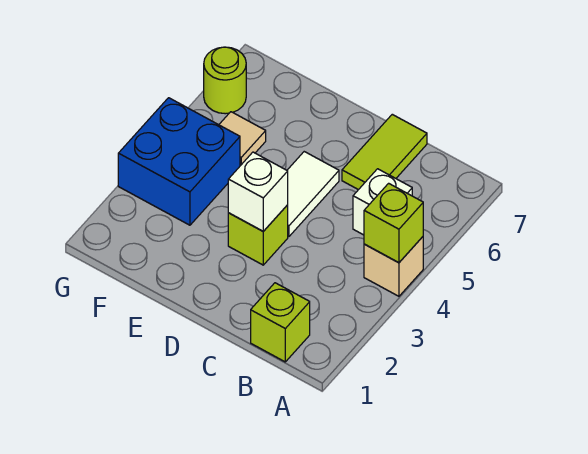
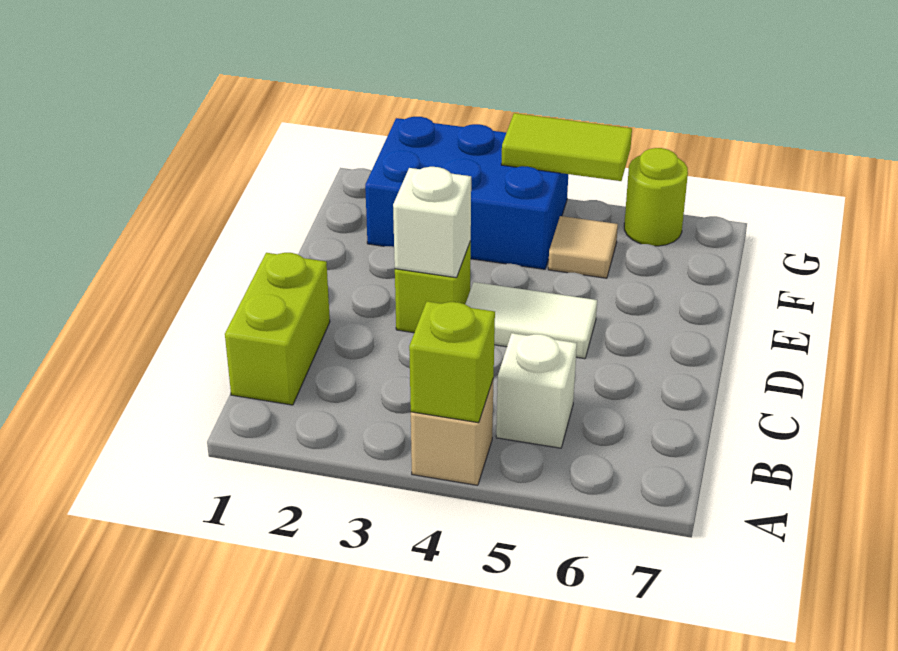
lime brick B1 level 1 -> lime brick B1:C1 level 1
lime tile C6:C7 level 1 -> lime tile G4:G5 level 2
blue brick F3:G4 level 1 -> blue brick F2:G4 level 1

